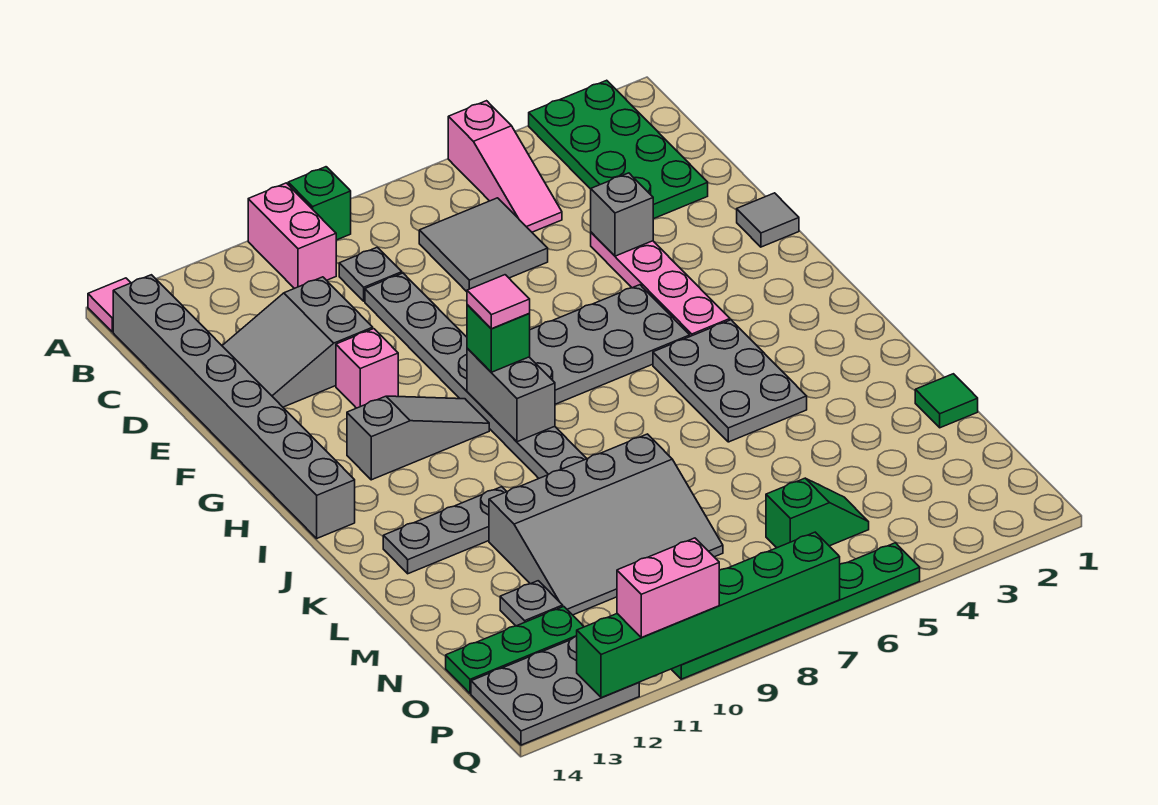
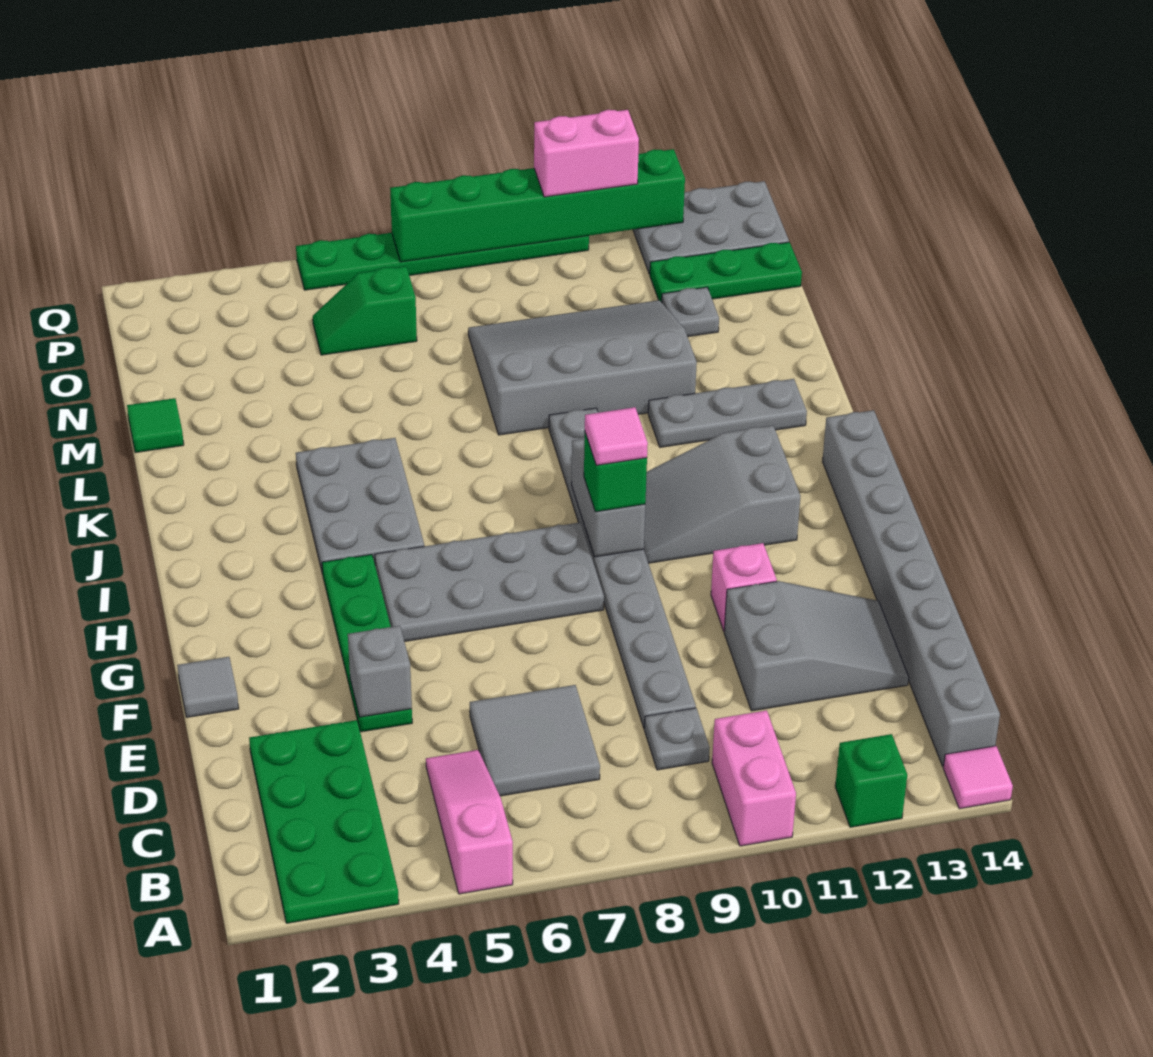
green brick A9 level 1 -> green brick A12 level 1
pink plate E4:H4 level 1 -> green plate E4:H4 level 1
grey slope H10:H12 level 1 top 12 -> grey slope H10:I12 level 1 top 12

